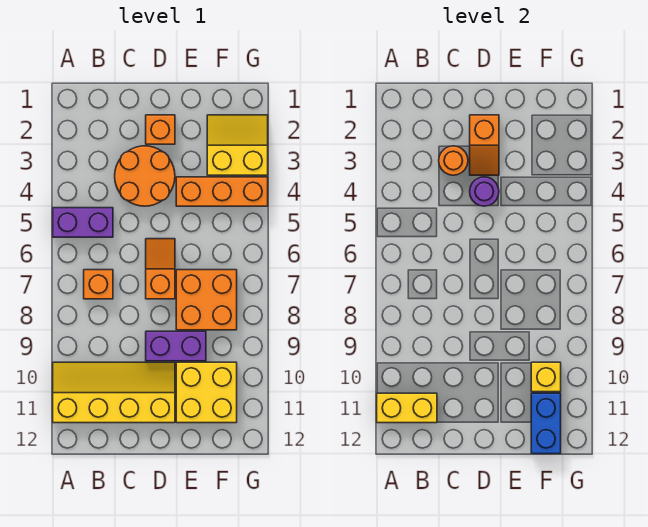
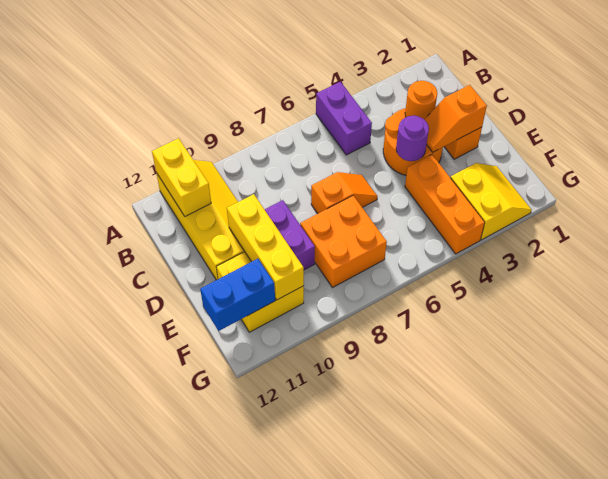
orange brick B7 level 1 -> none
yellow brick F10 level 2 -> yellow brick D10:F10 level 2

